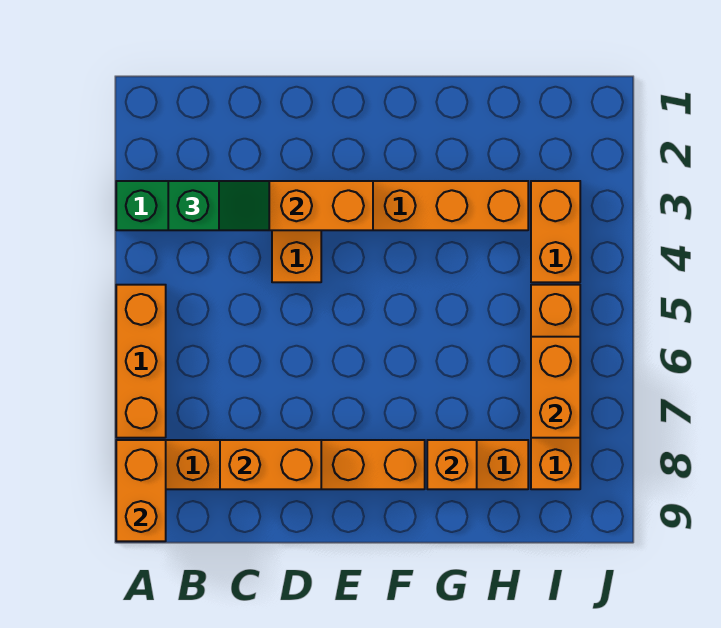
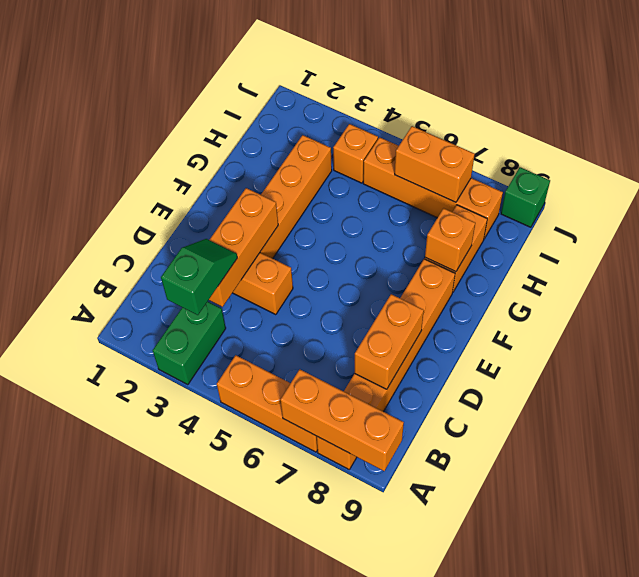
orange brick A8:A9 level 2 -> orange brick A7:A9 level 2
orange brick I3:I4 level 1 -> orange brick I4 level 1
none -> green brick J9 level 1

